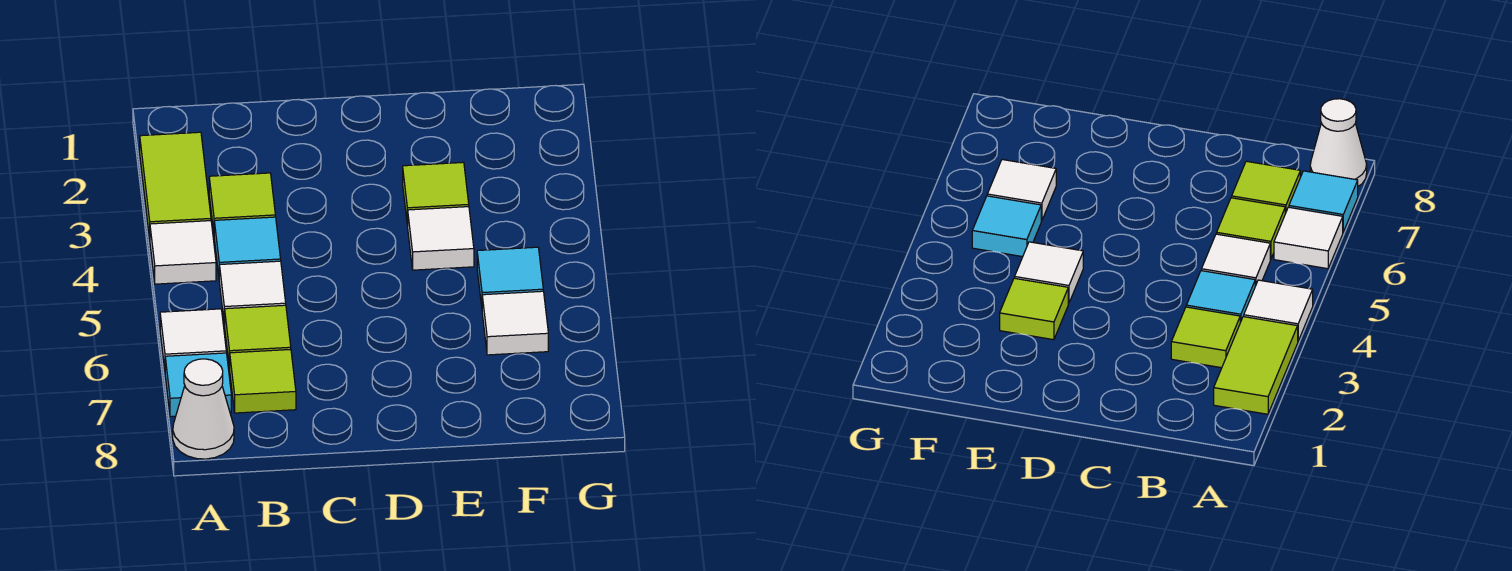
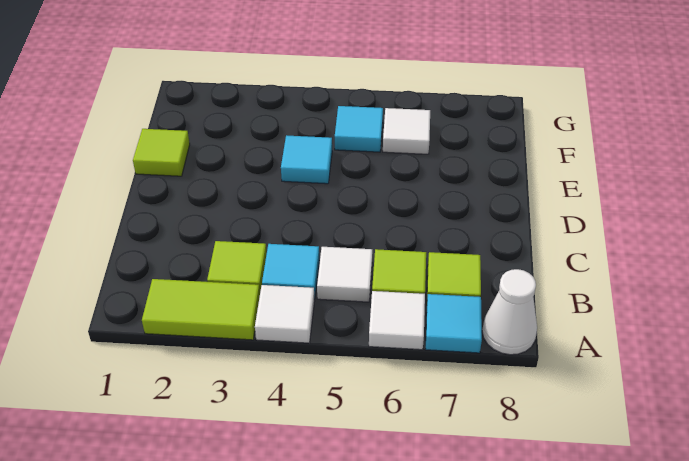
lime tile E3 level 1 -> lime tile E1 level 1
white tile E4 level 1 -> cyan tile E4 level 1

